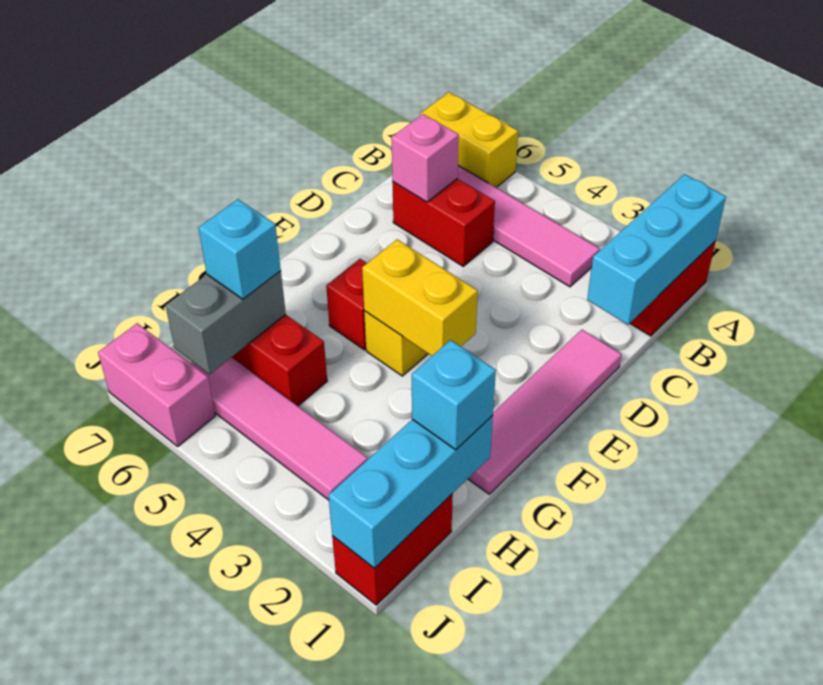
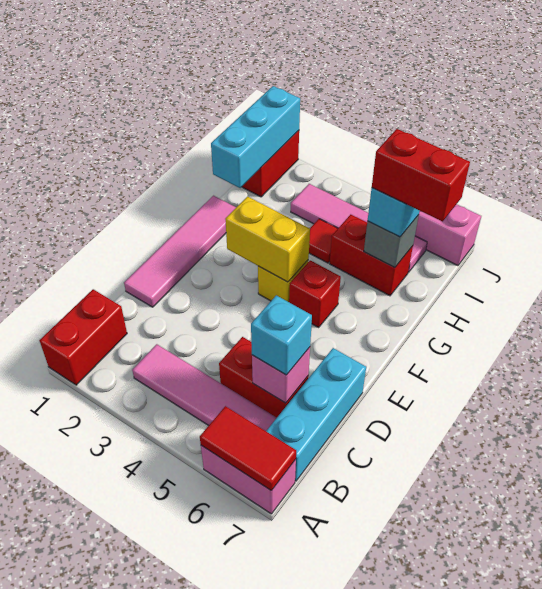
cyan brick A1:C1 level 2 -> cyan brick B7:D7 level 1
yellow brick A6:A7 level 1 -> pink brick A6:A7 level 1
none -> red tile A6:A7 level 2
cyan brick H1 level 3 -> cyan brick C6 level 3
none -> red tile H4 level 1
grey brick H6:I6 level 2 -> grey brick H6 level 2
none -> red brick H6:H7 level 4

